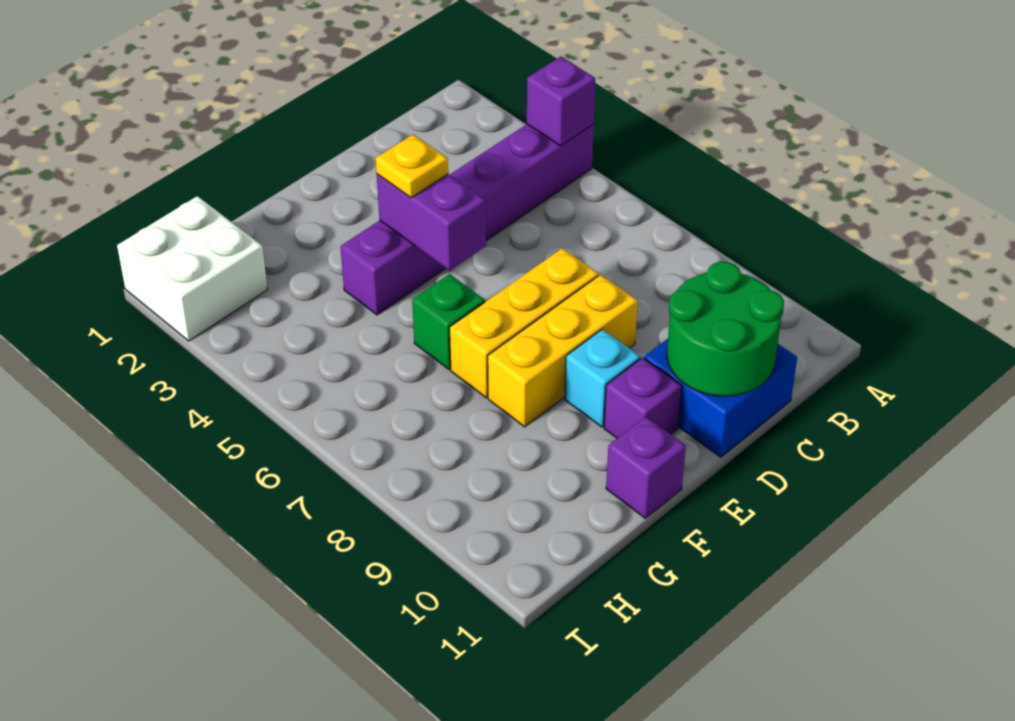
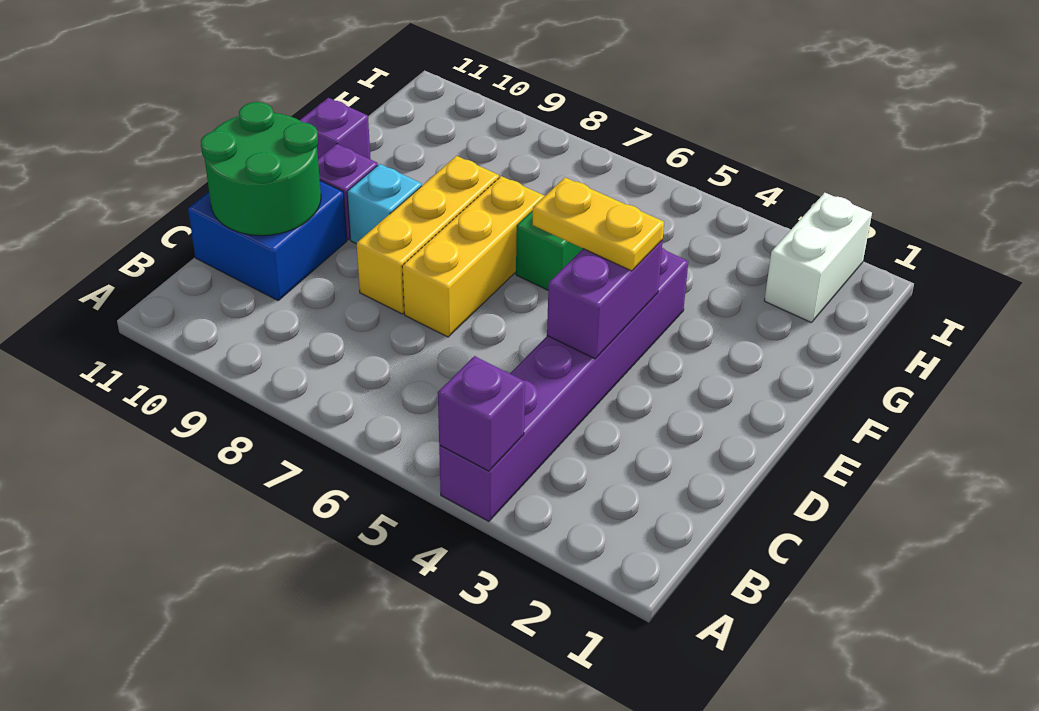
purple brick E4:E5 level 2 -> purple brick D4:E4 level 2
yellow plate E4 level 3 -> yellow plate E4:E5 level 3
white brick H1:I2 level 1 -> white brick H2:I2 level 1

